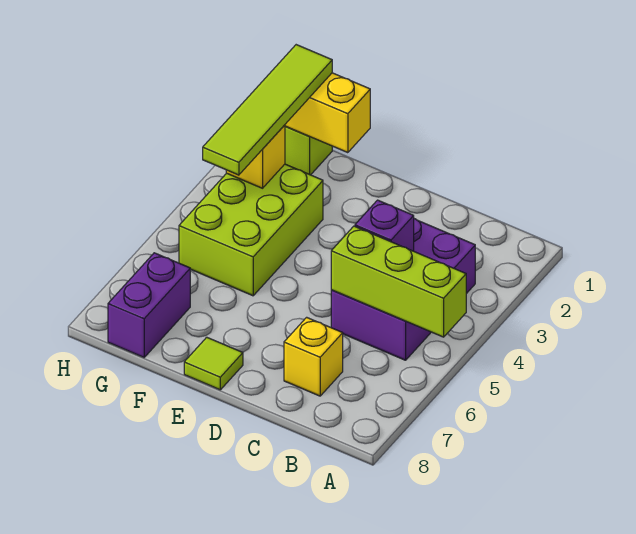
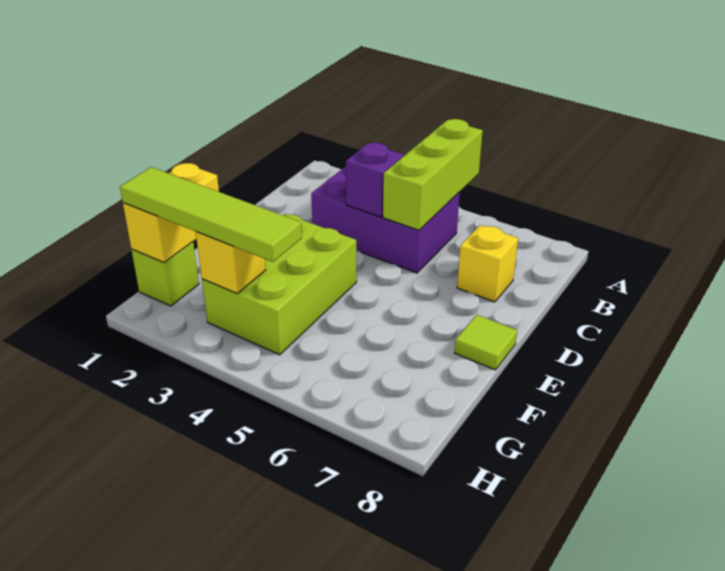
lime brick F3:G5 level 1 -> lime brick E3:G4 level 1
purple brick G7:G8 level 1 -> none

